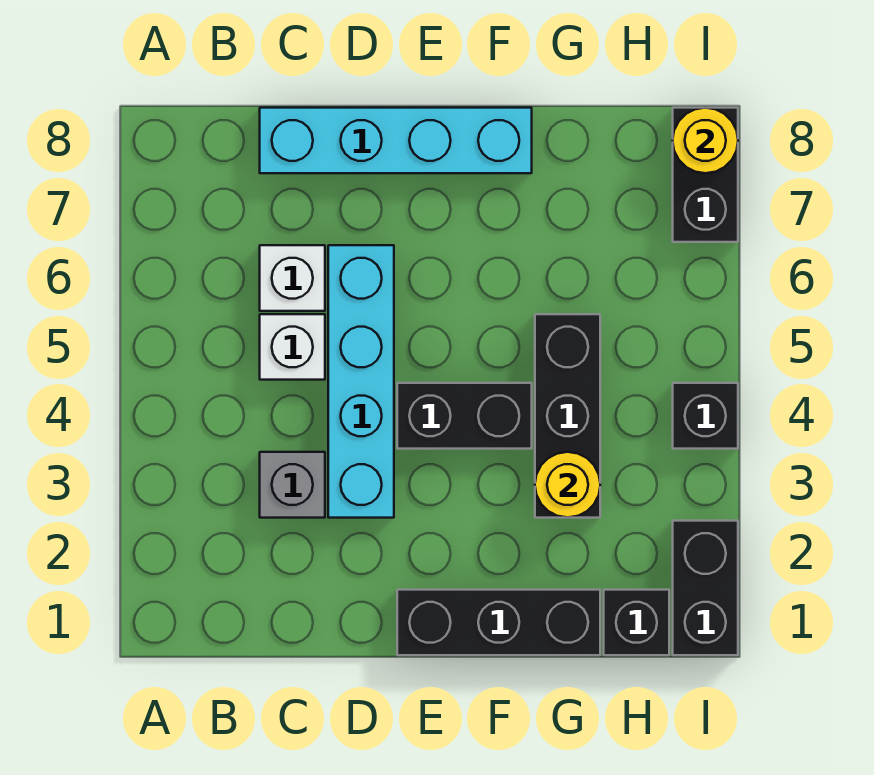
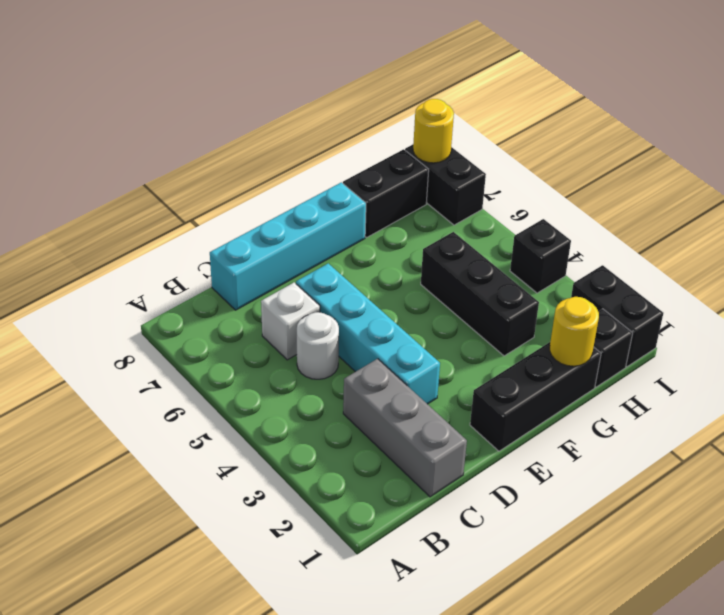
grey brick C3 level 1 -> grey brick C1:C3 level 1
white brick C5 level 1 -> white round brick C5 level 1
black brick E4:F4 level 1 -> black brick G8:H8 level 1
yellow round brick G3 level 2 -> yellow round brick G1 level 2

